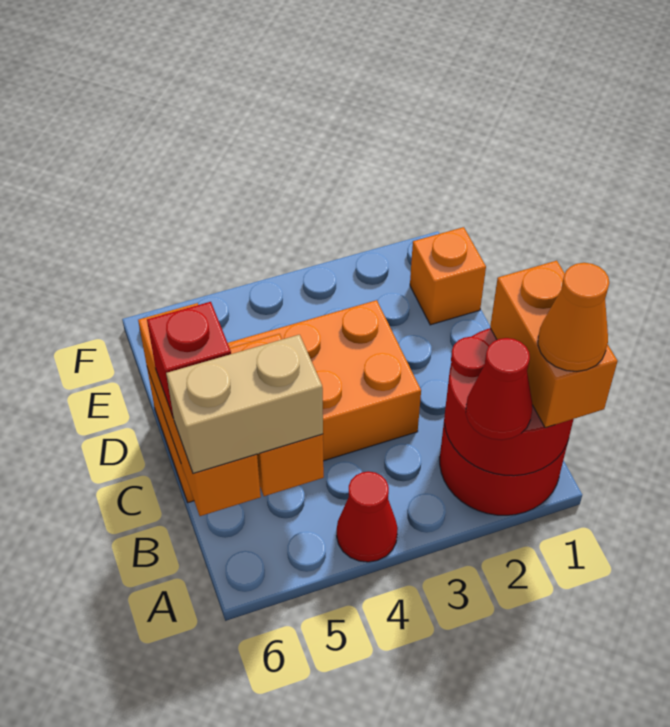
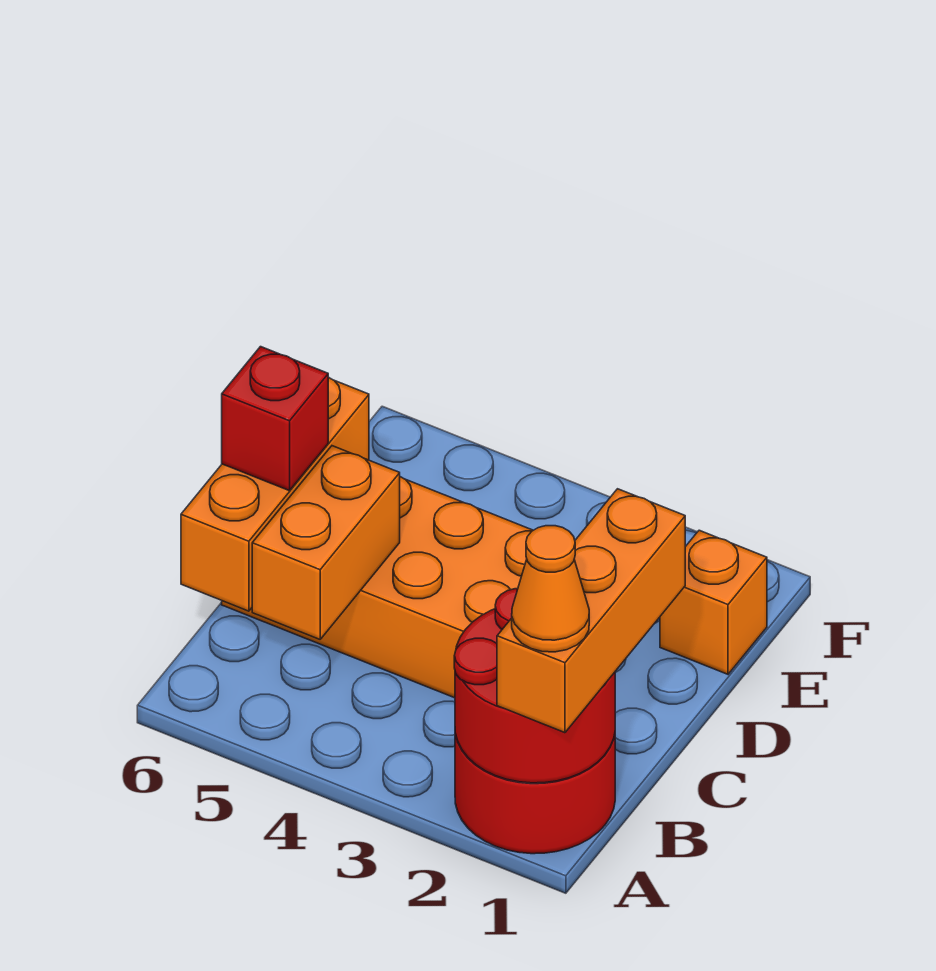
orange brick A1:B1 level 3 -> orange brick A1:C1 level 3
red cone A2 level 3 -> none
red cone A4 level 1 -> none
tan brick B5:B6 level 3 -> none

